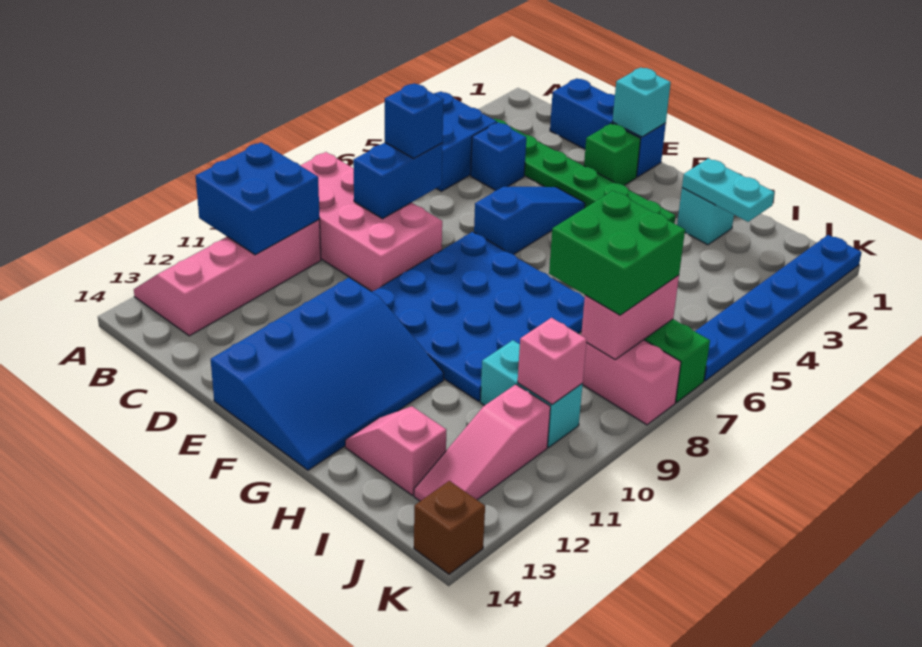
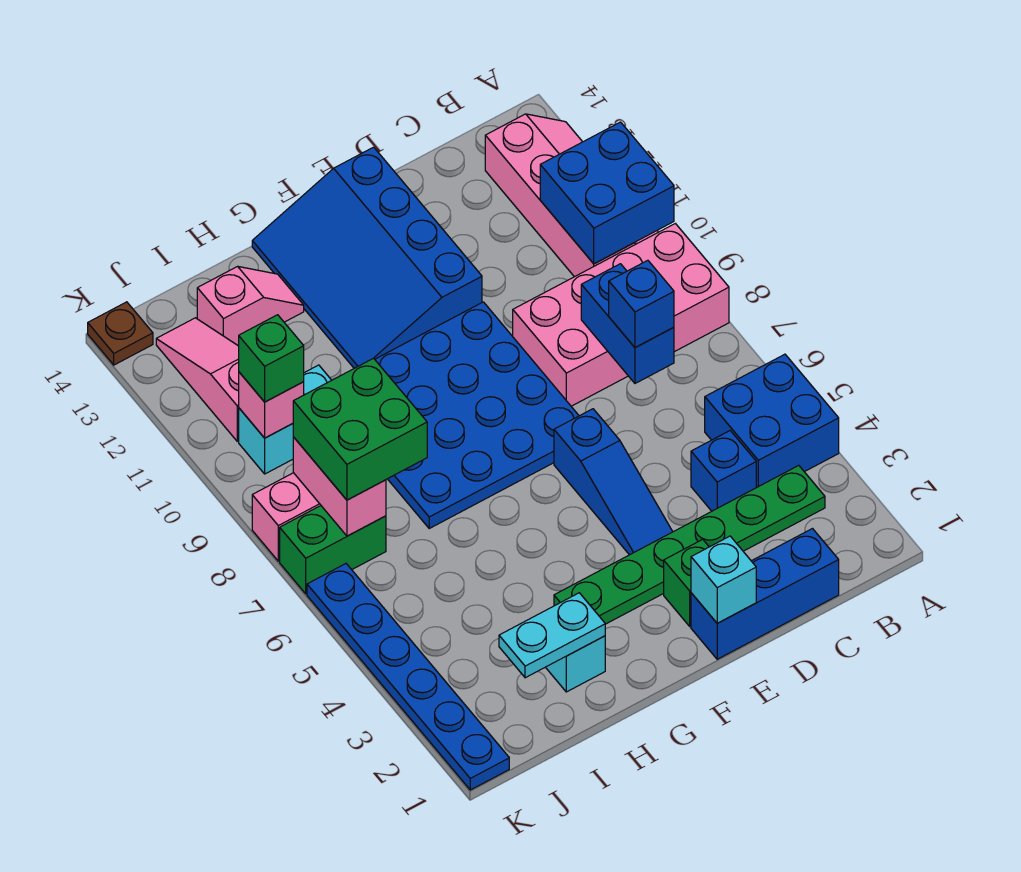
none -> green brick J10 level 3
brown brick K14 level 1 -> brown plate K14 level 1

